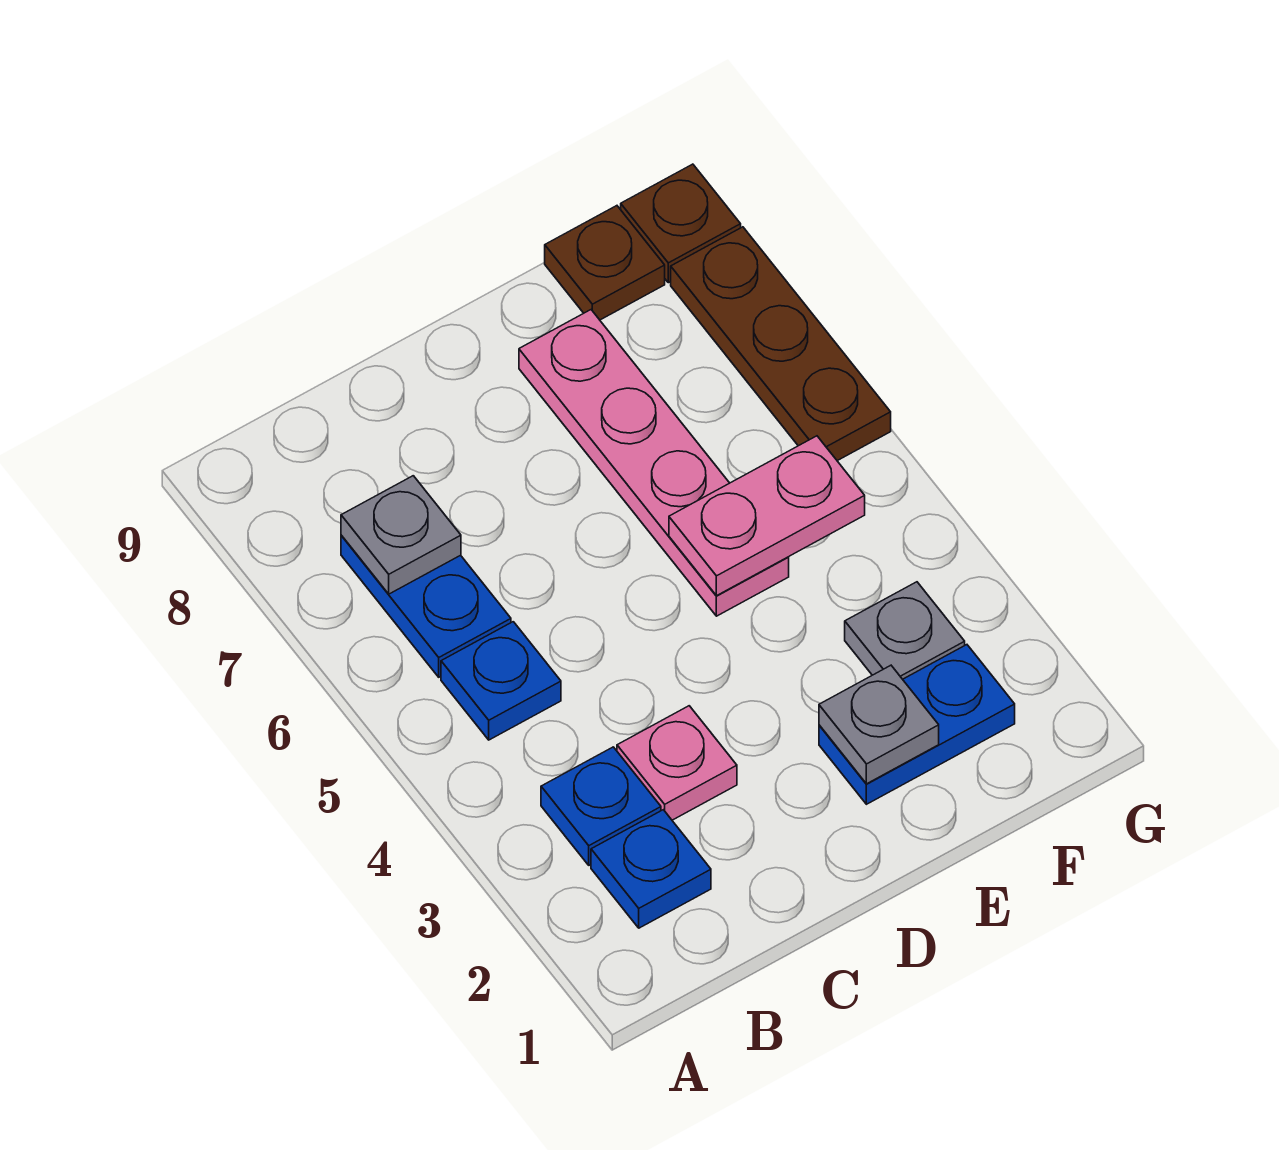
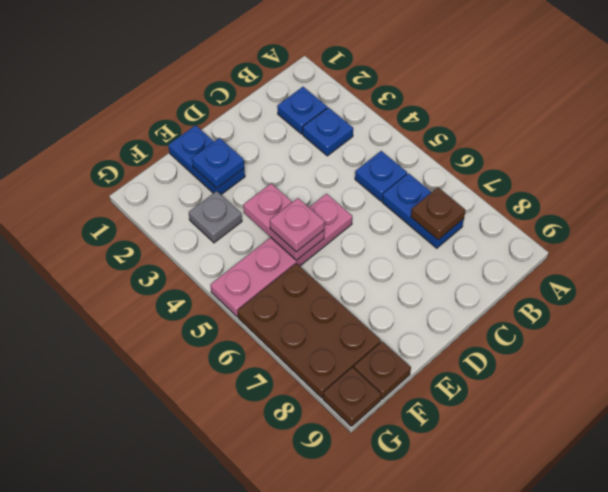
grey plate B7 level 2 -> brown plate B7 level 2
pink plate C3 level 1 -> pink plate E5 level 3
blue plate E2:F2 level 1 -> blue plate E1:E2 level 1
grey plate E2 level 2 -> blue plate E2 level 2
pink plate E5:E8 level 1 -> pink plate D5:G5 level 1
pink plate E5:F5 level 2 -> pink plate E4:E5 level 2
brown plate G6:G8 level 1 -> brown plate F6:G8 level 1

